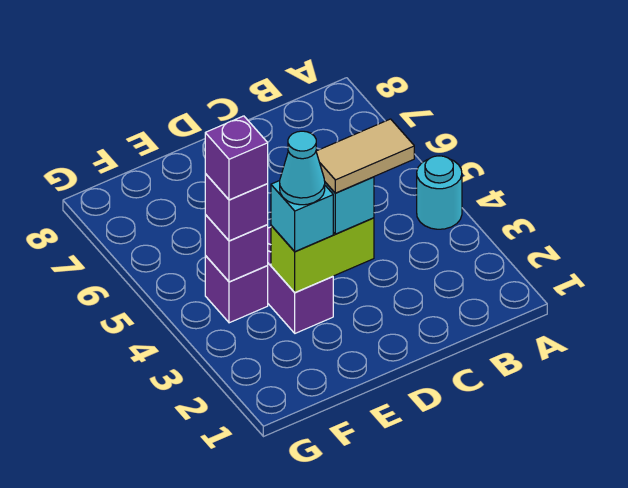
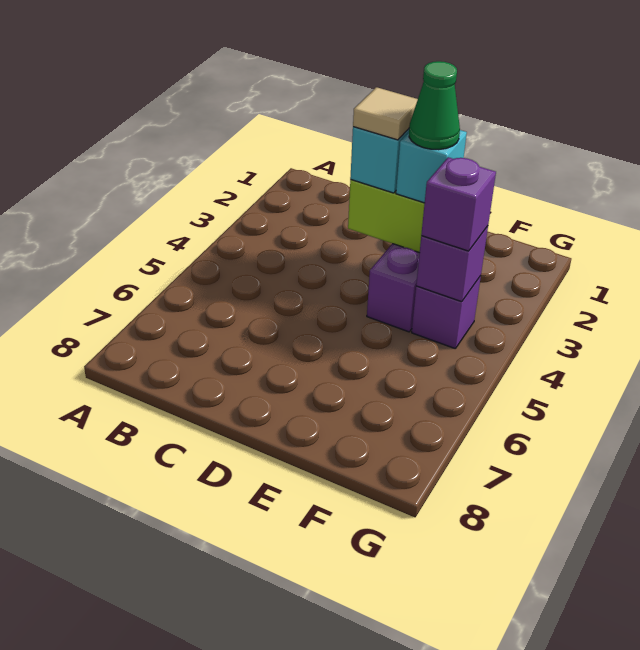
cyan round brick A4 level 1 -> none
tan tile C3:D3 level 4 -> tan tile D3 level 4
cyan cone E3 level 4 -> green cone E3 level 4
purple brick F4 level 4 -> none

